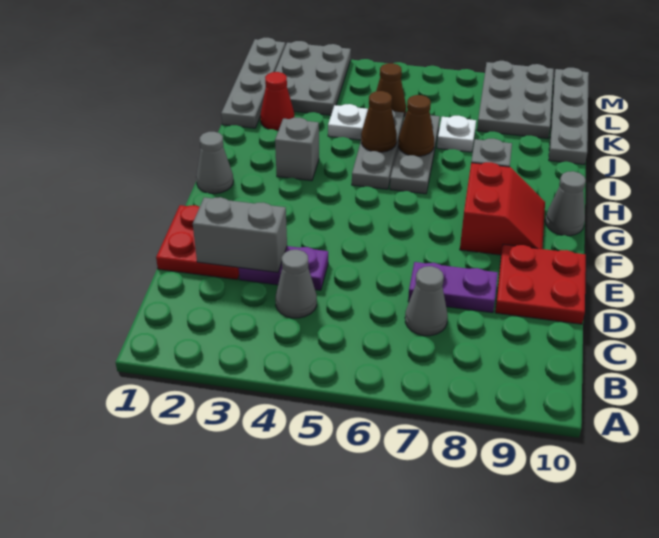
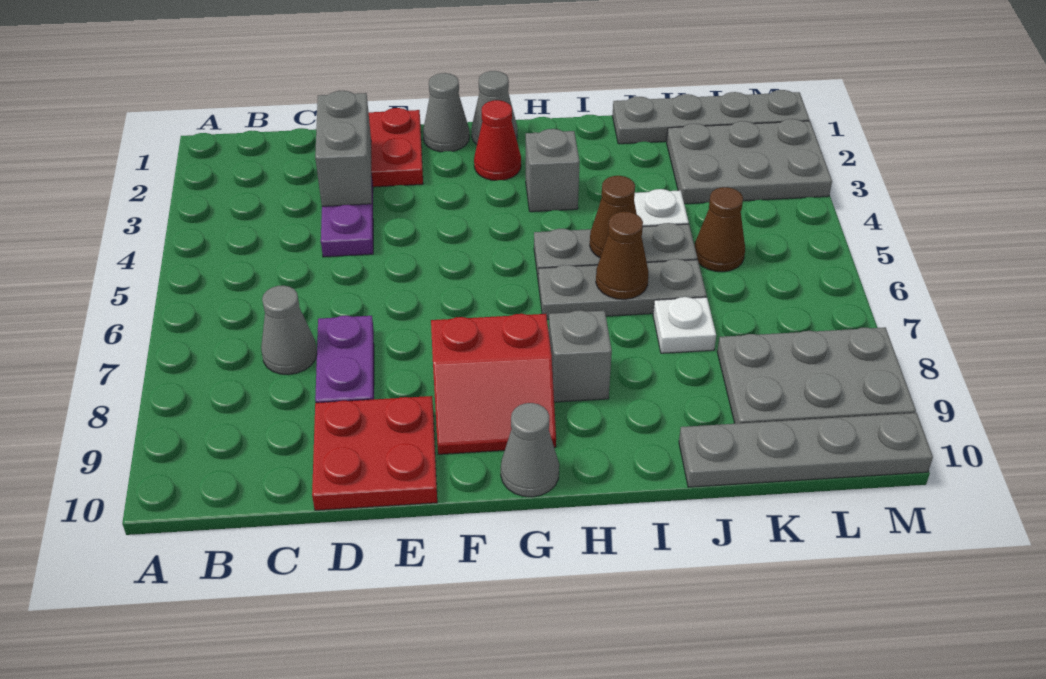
grey cone C4 level 1 -> grey cone F1 level 1
red cone J2 level 1 -> red cone G2 level 1

